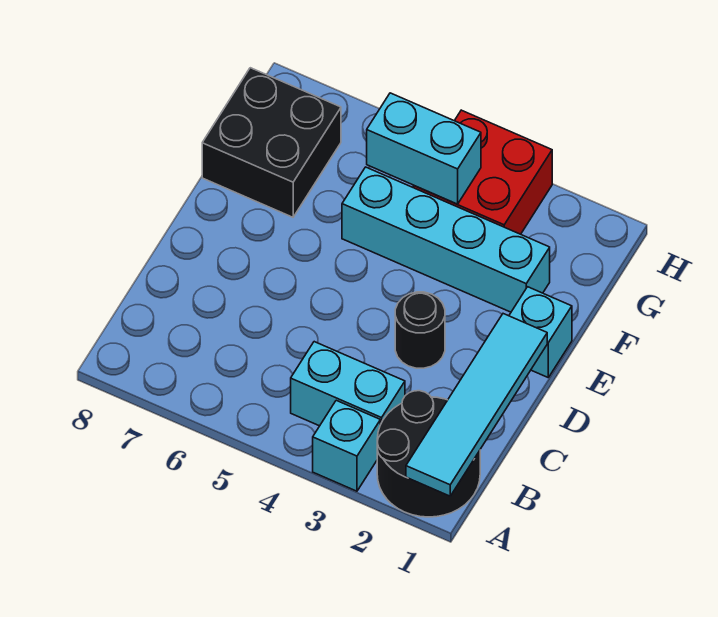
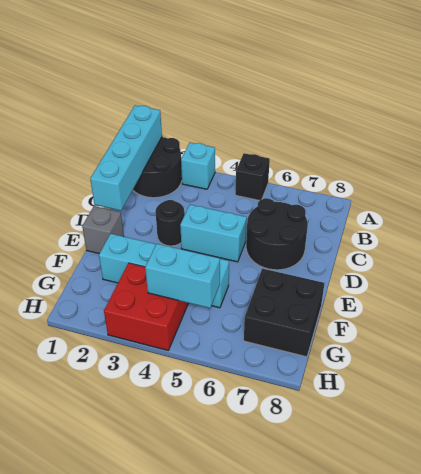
cyan tile A1:D1 level 2 -> cyan brick A1:D1 level 2
none -> black brick A5 level 1
cyan brick B3:B4 level 1 -> cyan brick D4:D5 level 1
none -> black round brick C6:D7 level 1
cyan brick E1 level 1 -> grey brick E1 level 1

